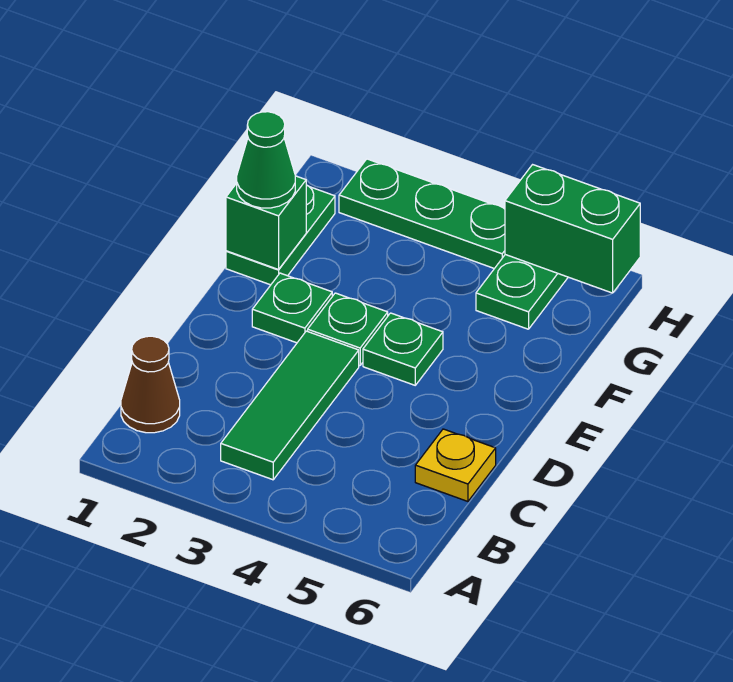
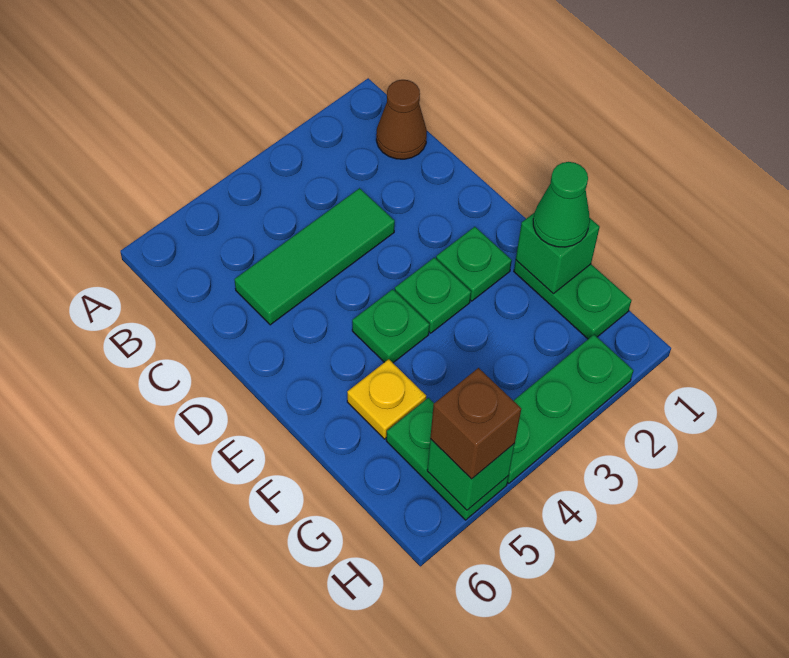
green tile B3:D3 level 1 -> green tile C3:C5 level 1
yellow plate C6 level 1 -> yellow plate F5 level 1
green brick H5:H6 level 2 -> green brick H5 level 2
none -> brown brick H5 level 3

